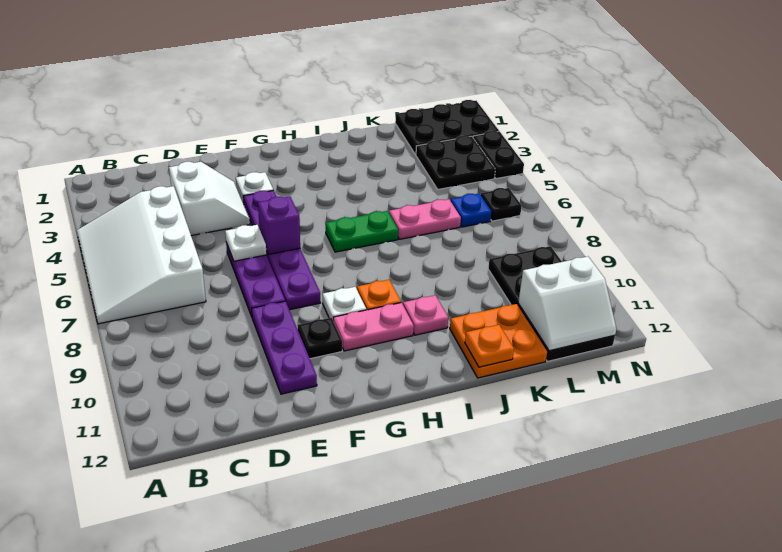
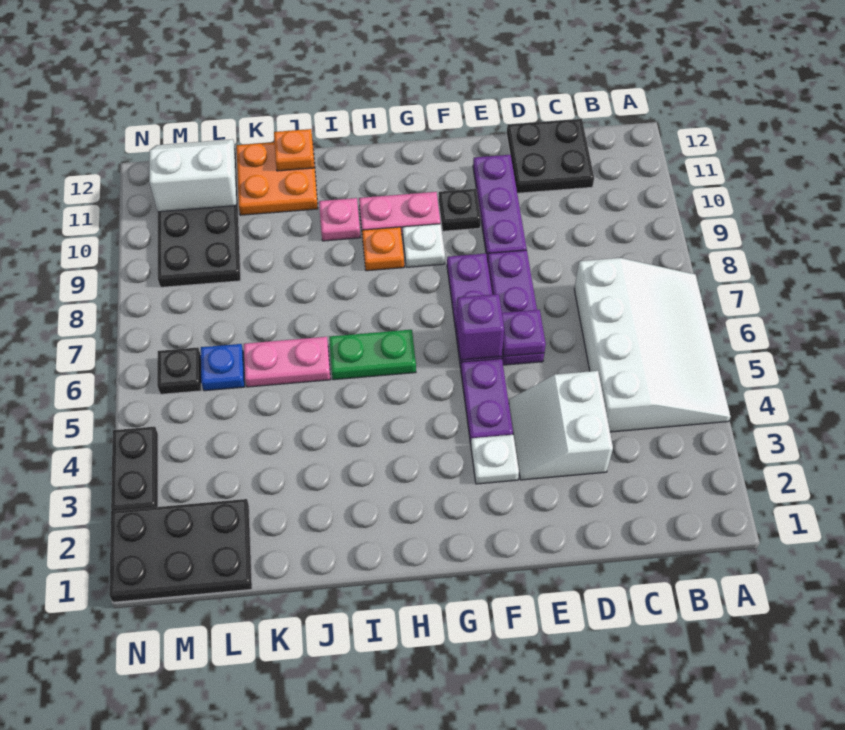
white plate E6 level 2 -> purple plate E6 level 2
black plate L3:M4 level 1 -> black plate C11:D12 level 1

